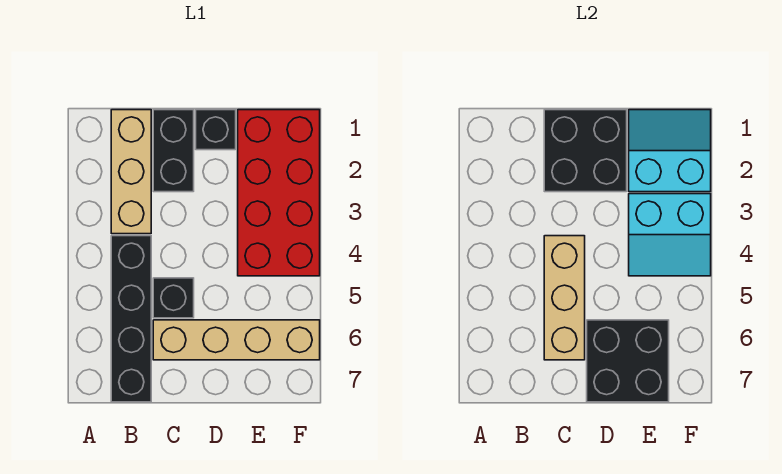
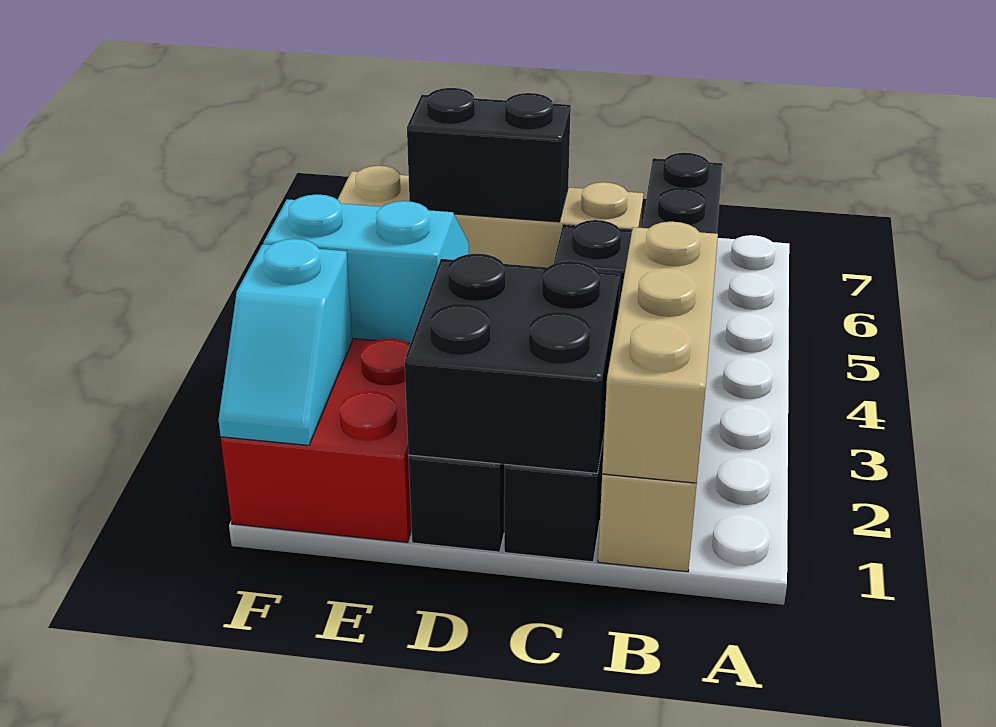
tan brick C4:C6 level 2 -> tan brick B1:B3 level 2
black brick D6:E7 level 2 -> black brick D6:E6 level 2
cyan slope E1:F2 level 2 top 2 -> cyan slope F1:F2 level 2 top 2

